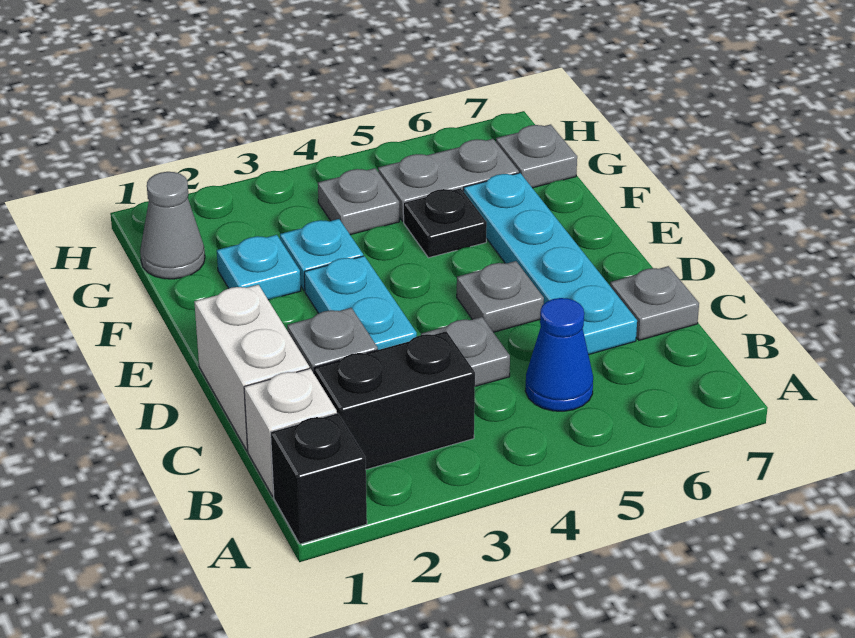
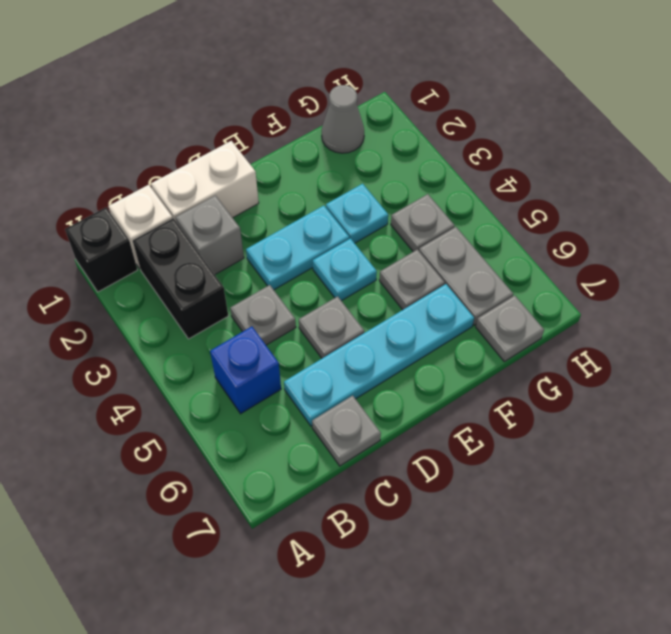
blue cone B5 level 1 -> blue brick B5 level 1
cyan plate F2 level 1 -> cyan plate E4 level 1
black plate F5 level 1 -> grey plate F5 level 1

